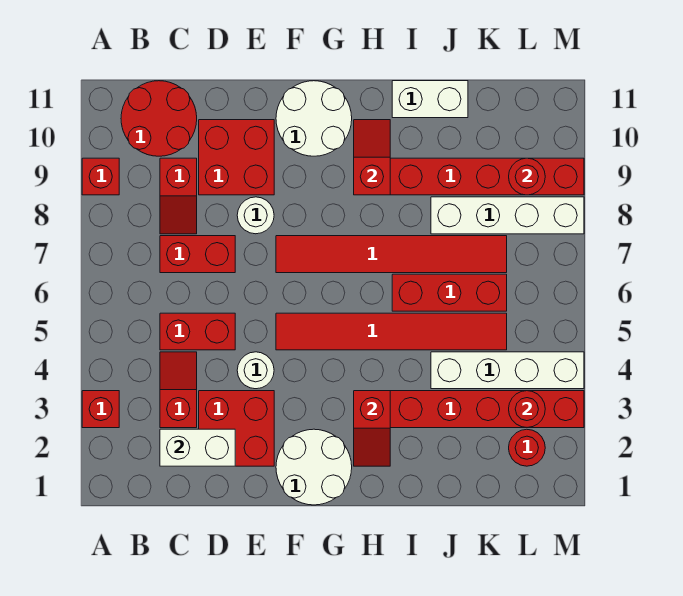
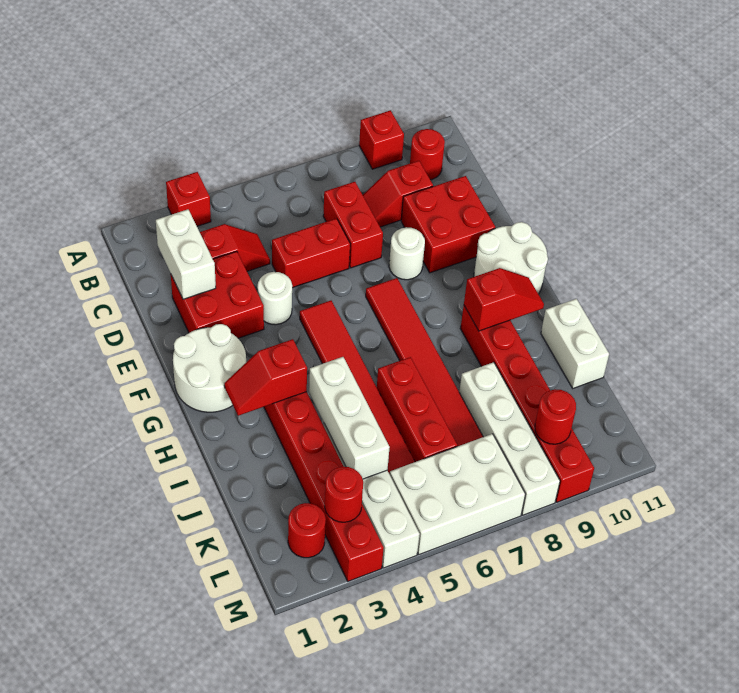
red round brick B10:C11 level 1 -> red round brick B10 level 1
red brick C5:D5 level 1 -> red brick D5:D6 level 1
none -> white brick I4:K4 level 2
none -> white brick L5:M7 level 1

